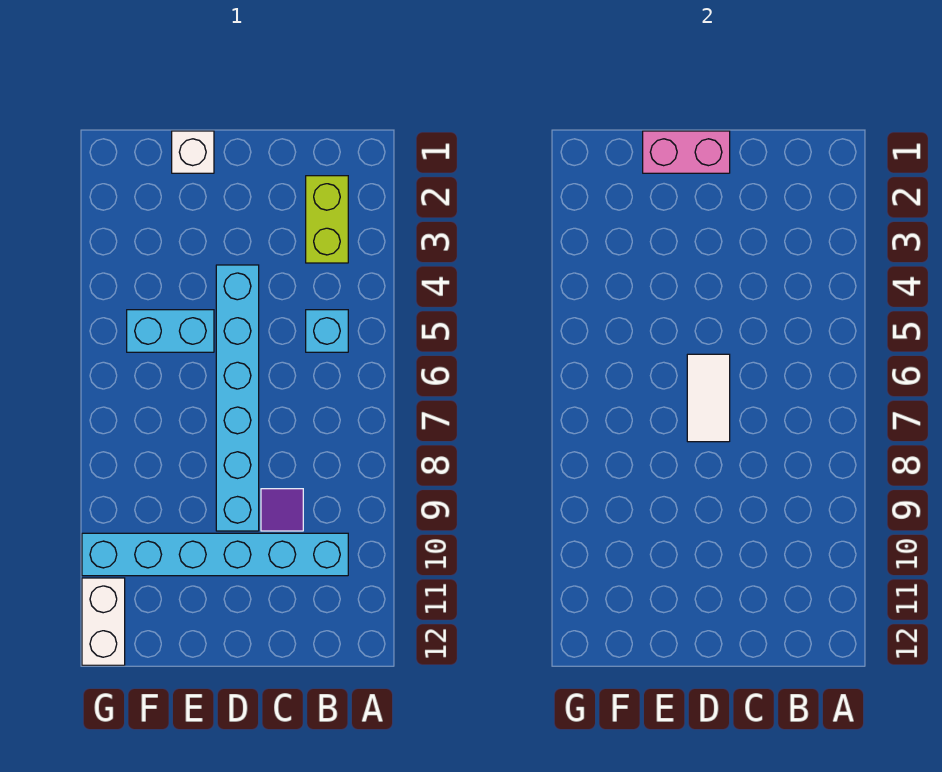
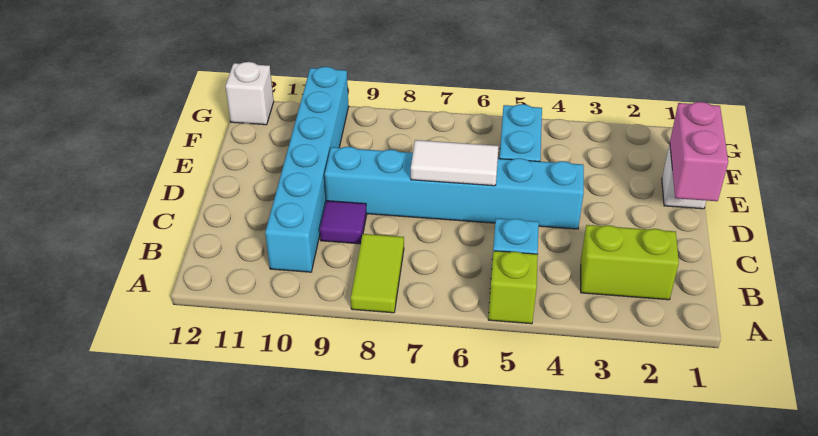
none -> lime brick A5 level 1
none -> lime tile A8:B8 level 1
white brick G11:G12 level 1 -> white brick G12 level 1

